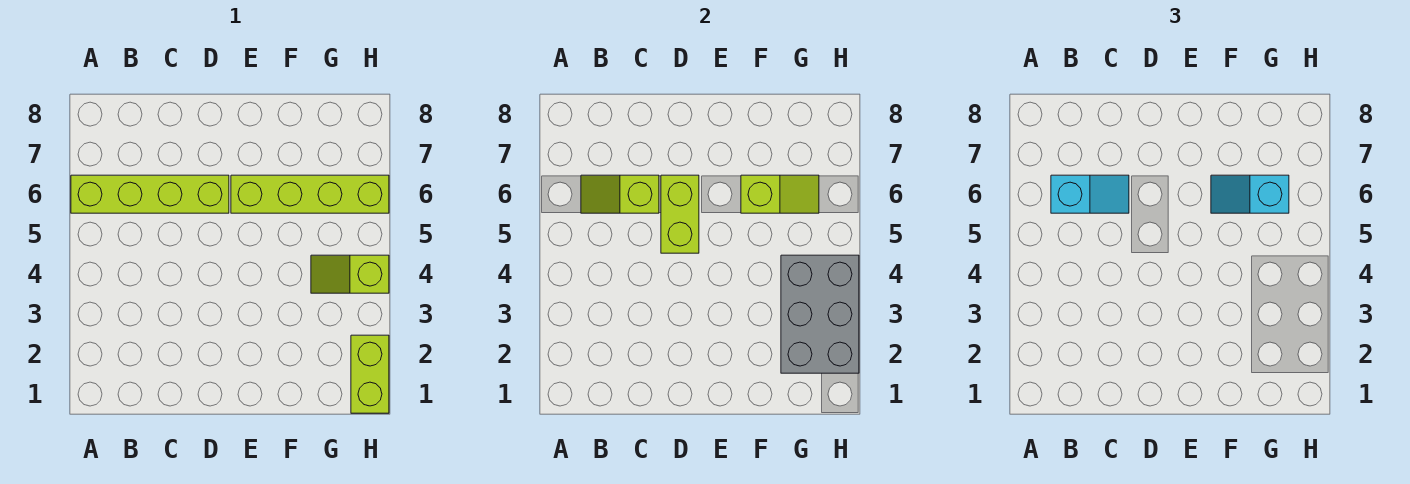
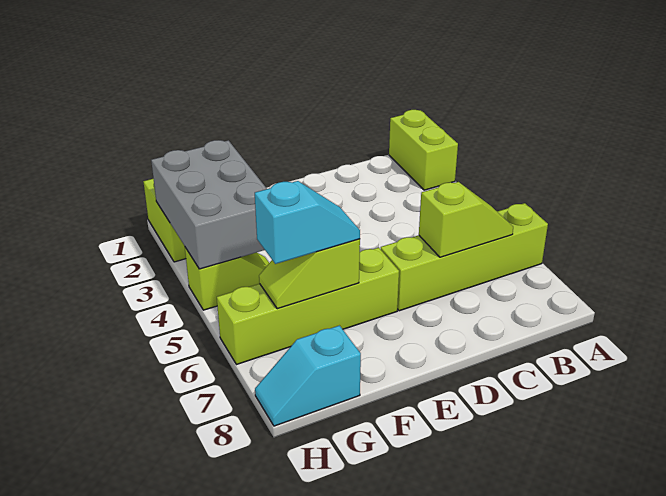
cyan slope B6:C6 level 3 top B -> cyan slope G8:H8 level 1 top G
lime brick D5:D6 level 2 -> lime brick A1:A2 level 1

